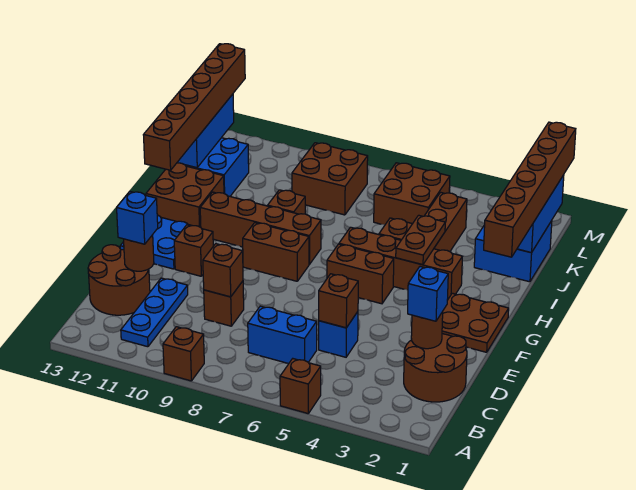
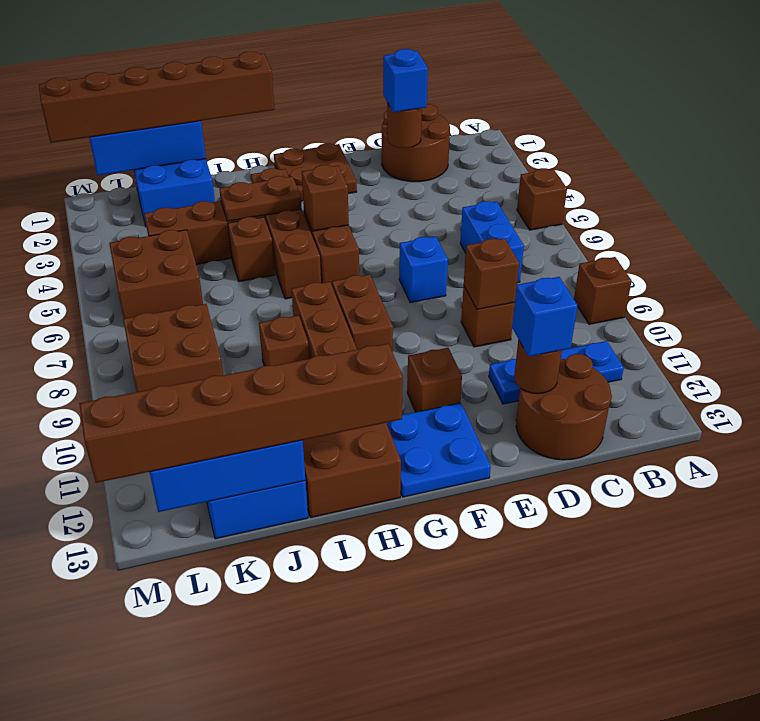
blue brick D5 level 1 -> blue brick E7 level 1
brown brick D5 level 2 -> brown brick G5 level 2

